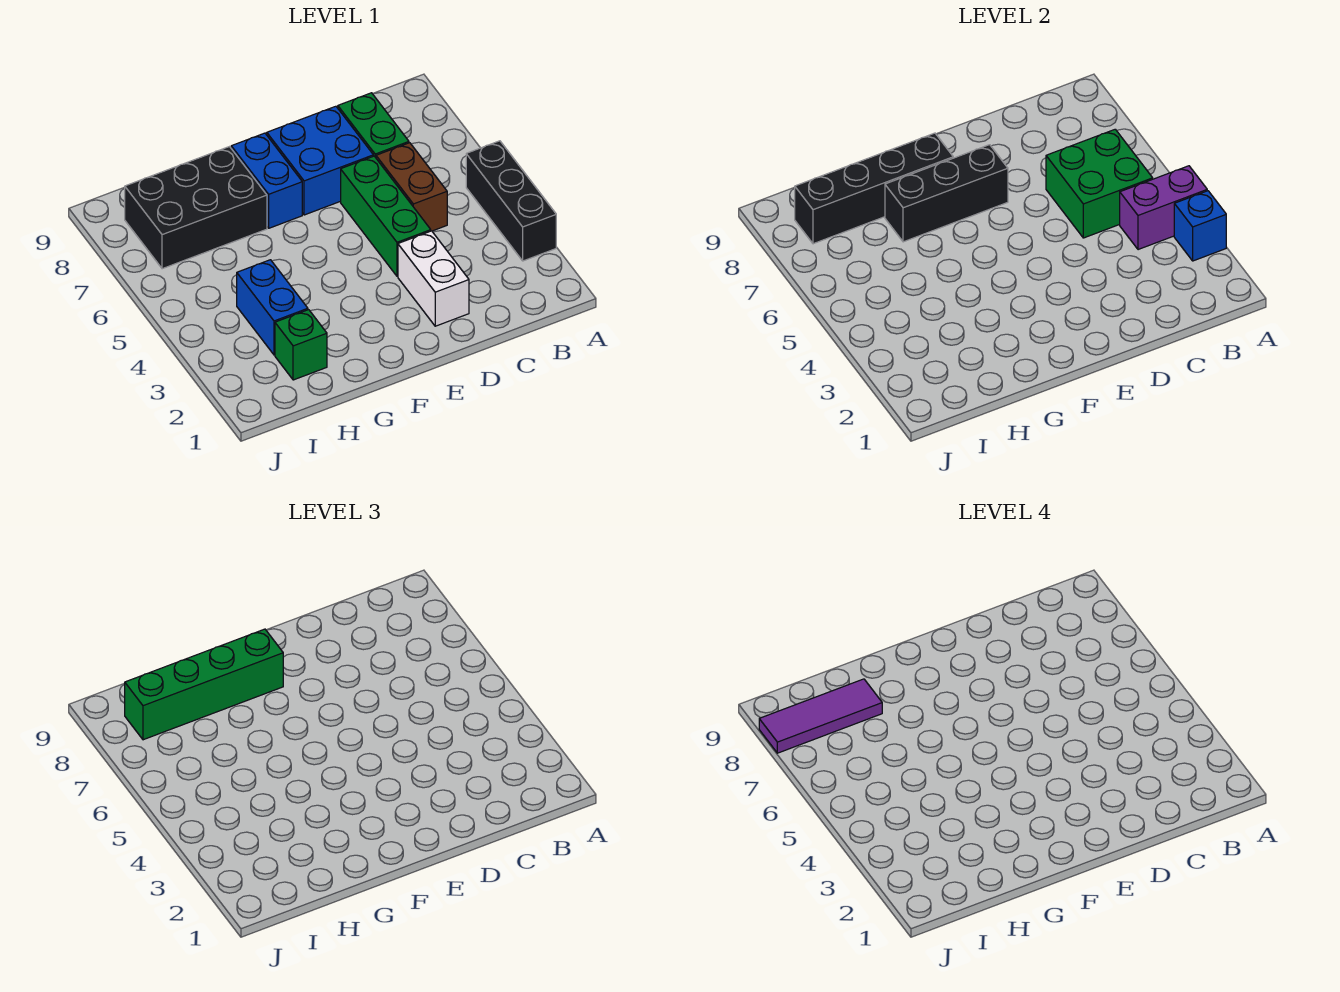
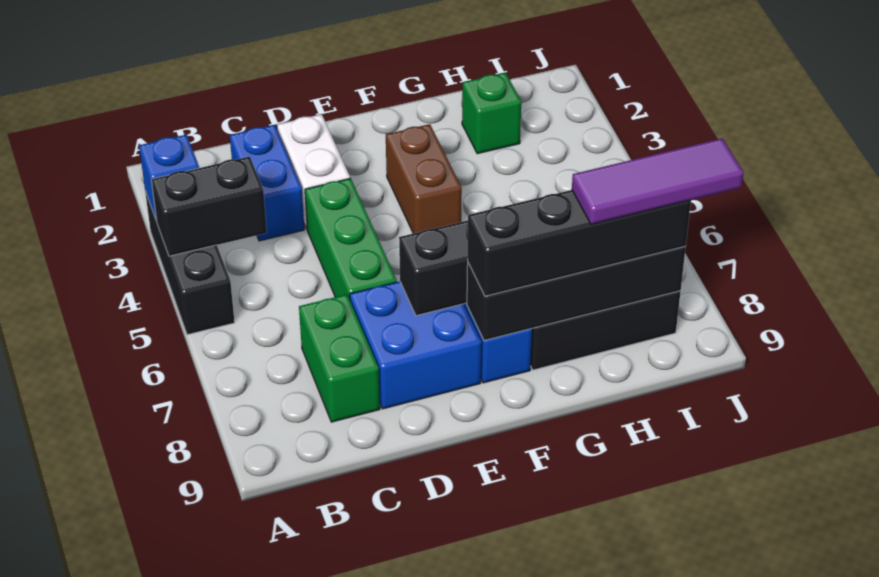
purple brick A4:B4 level 2 -> black brick A4:B4 level 2
green brick B5:C6 level 2 -> none
brown brick C5:C6 level 1 -> brown brick F3:F4 level 1
green brick F8:I8 level 3 -> black brick F8:I8 level 3
blue brick H3:H4 level 1 -> blue brick C2:C3 level 1

